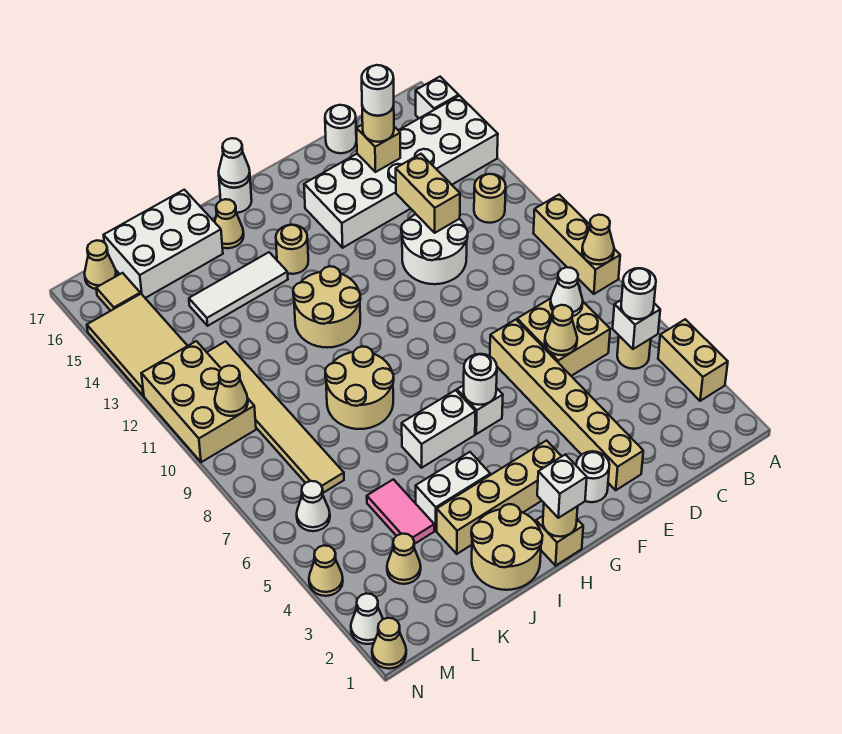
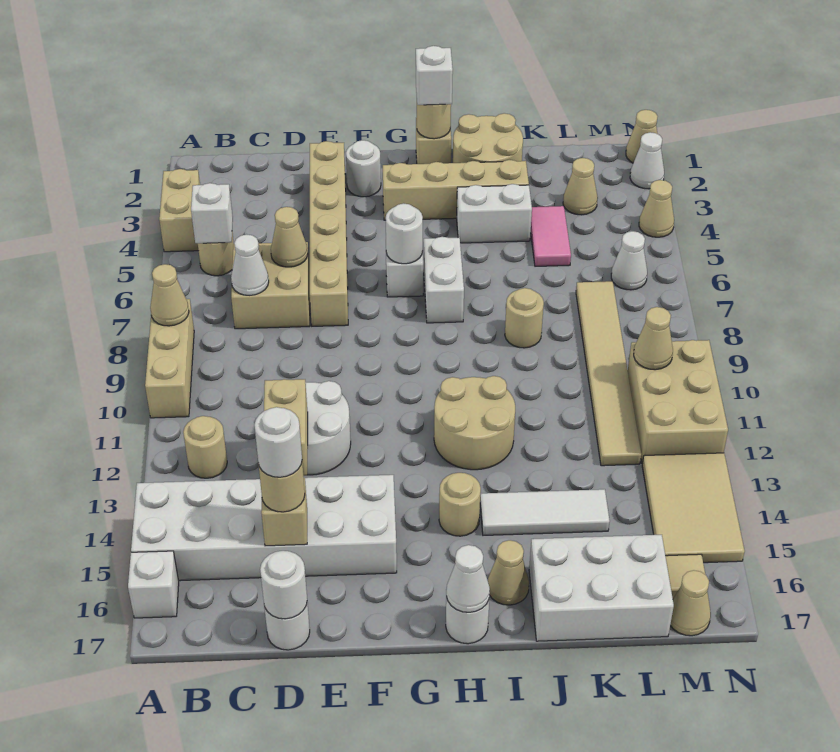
white round brick B5 level 3 -> white round brick D17 level 2
white brick H6:I6 level 1 -> white brick H6:H7 level 1
tan round brick I8:J9 level 1 -> tan round brick J8 level 1

